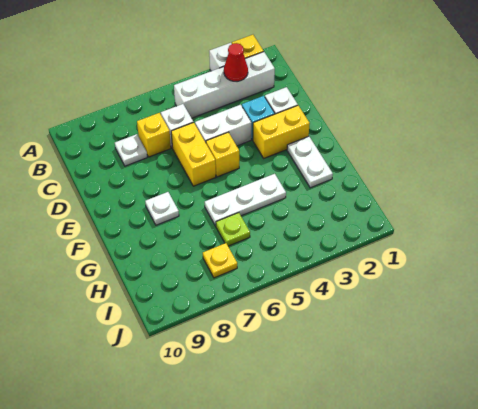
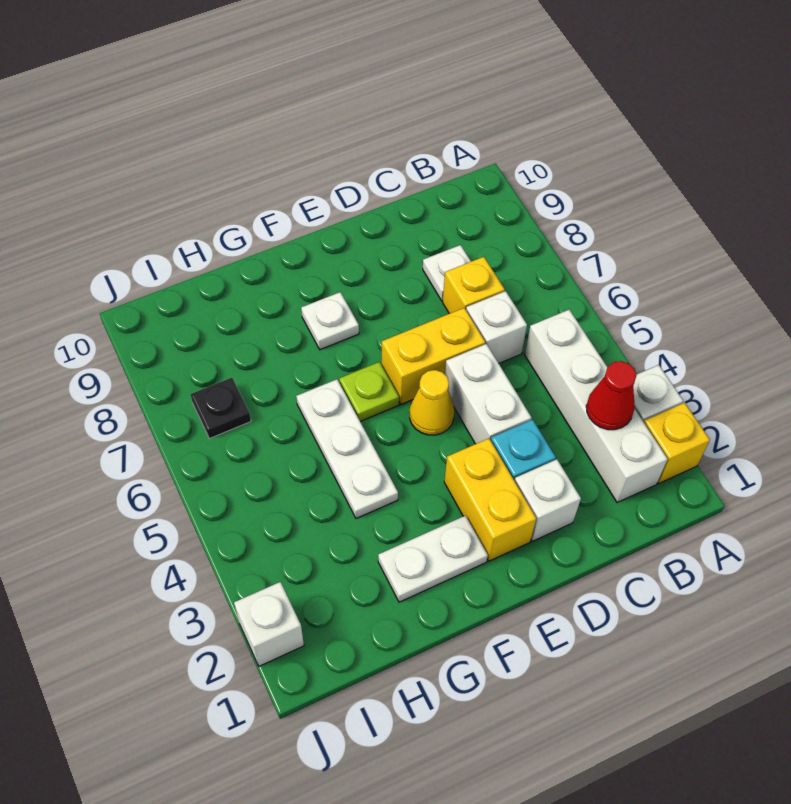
yellow brick E5 level 1 -> yellow cone E5 level 1
lime plate H6 level 1 -> lime plate F6 level 1
yellow plate I7 level 1 -> black plate I7 level 1
none -> white brick J2 level 1

